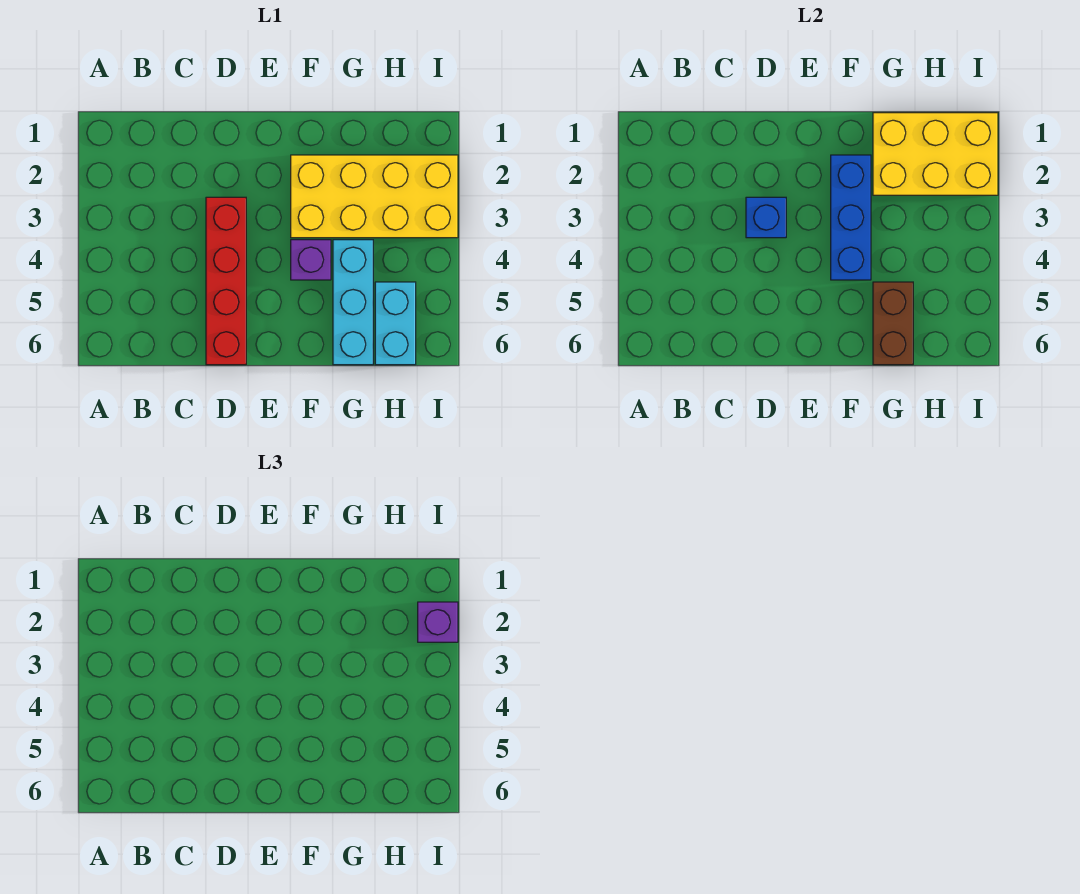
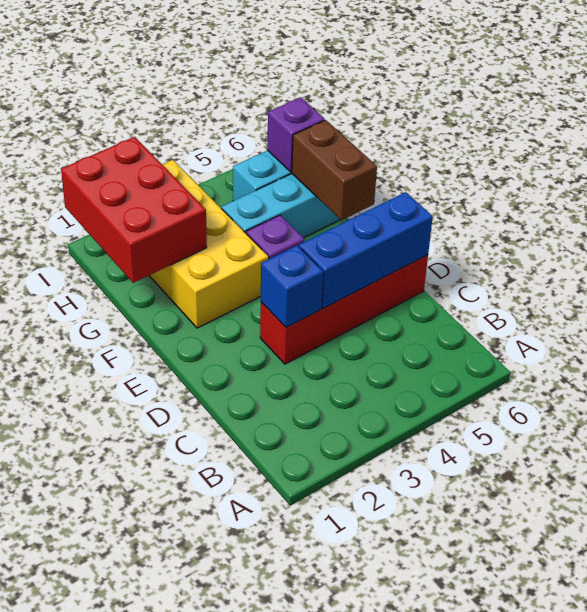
blue brick F2:F4 level 2 -> blue brick D4:D6 level 2
yellow brick G1:I2 level 2 -> red brick G1:I2 level 2
brown brick G5:G6 level 2 -> brown brick F6:G6 level 2
purple brick I2 level 3 -> purple brick H6 level 2

